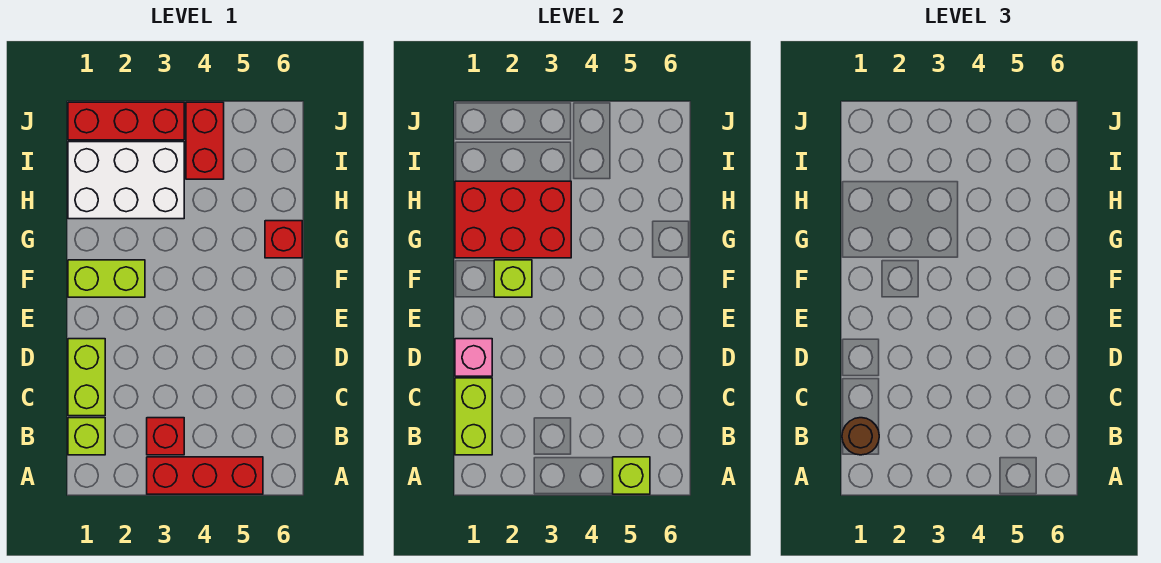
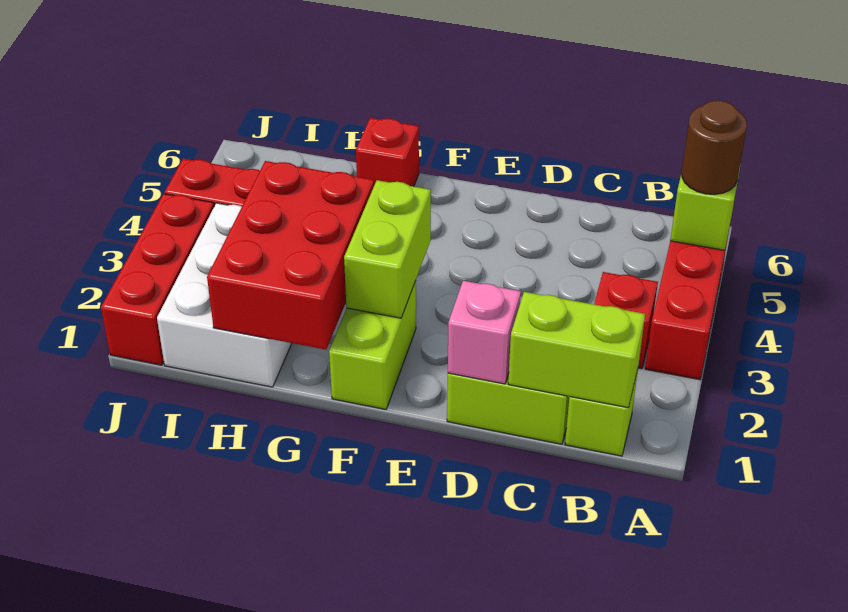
brown round brick B1 level 3 -> brown round brick A5 level 3
lime brick F2 level 2 -> lime brick F2:F3 level 2

